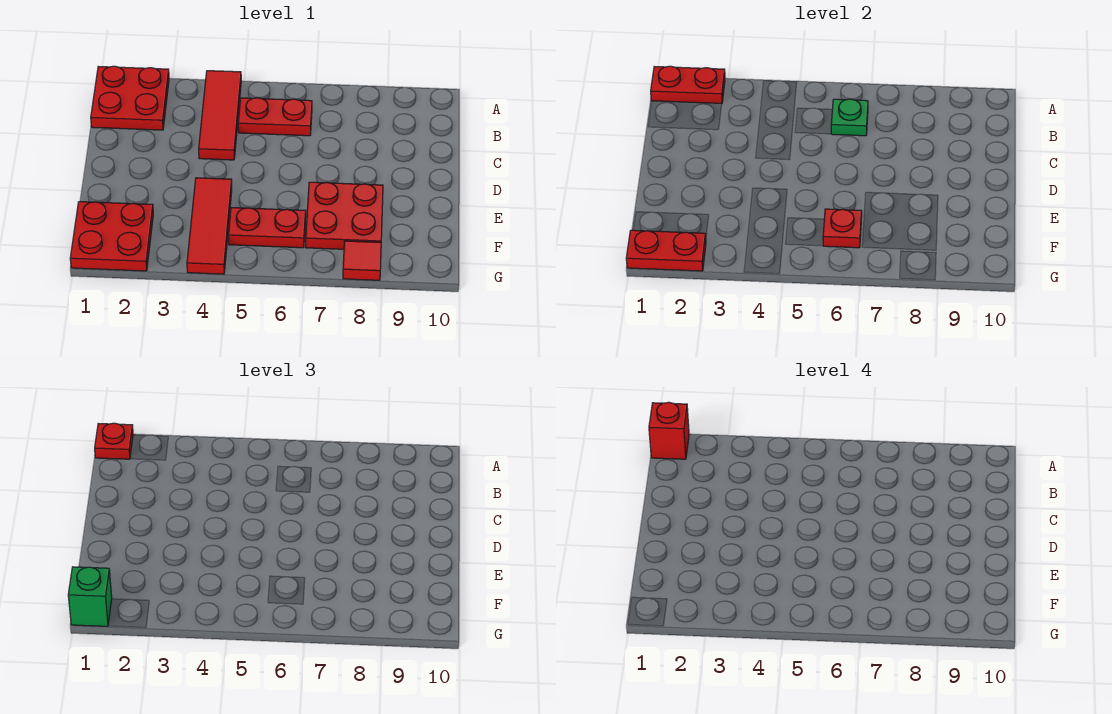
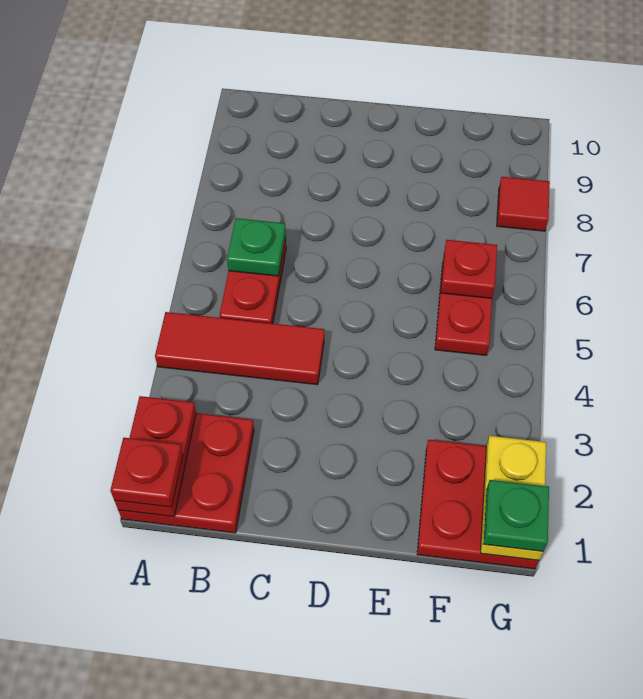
red brick A1 level 4 -> none
red tile E4:G4 level 1 -> none
red plate E7:F8 level 1 -> none
red plate G1:G2 level 2 -> yellow plate G1:G2 level 2
green brick G1 level 3 -> green plate G1 level 3

